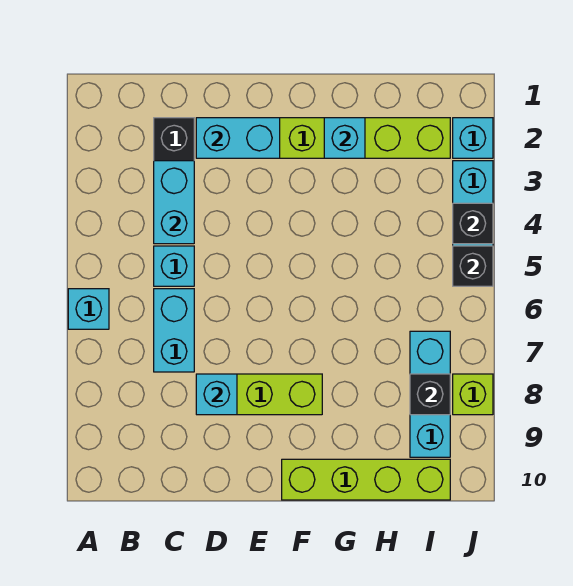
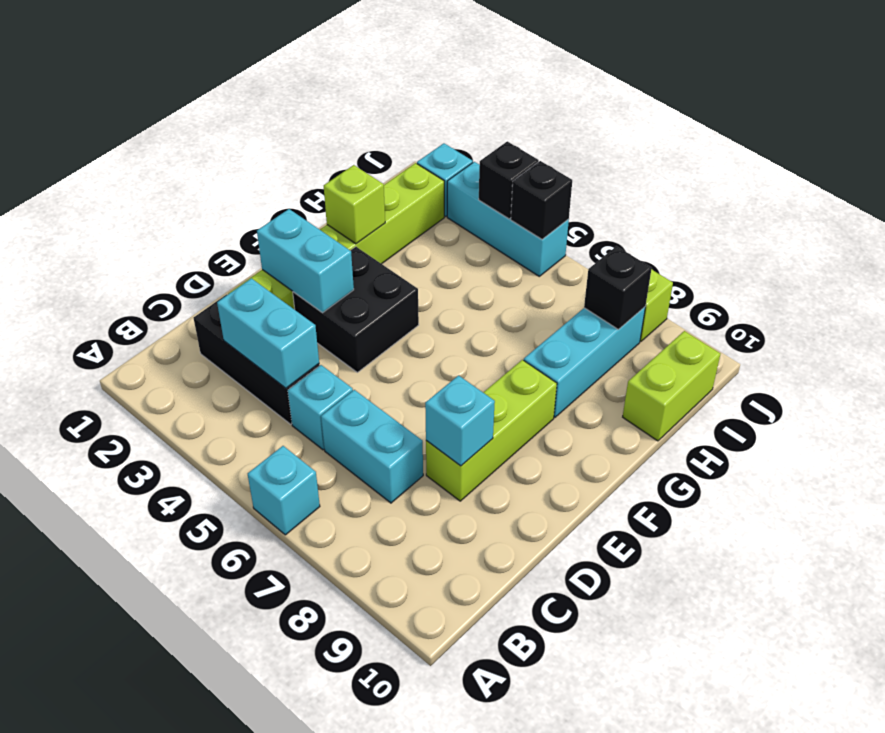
cyan brick D2:E2 level 2 -> cyan brick E2:E3 level 2
none -> black brick E3:F4 level 1
lime brick F10:I10 level 1 -> lime brick H10:I10 level 1
cyan brick G2 level 2 -> lime brick G2 level 2
cyan brick I7:I9 level 1 -> cyan brick G8:I8 level 1

